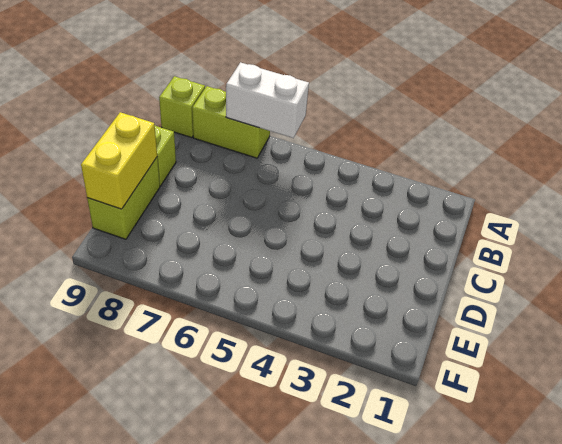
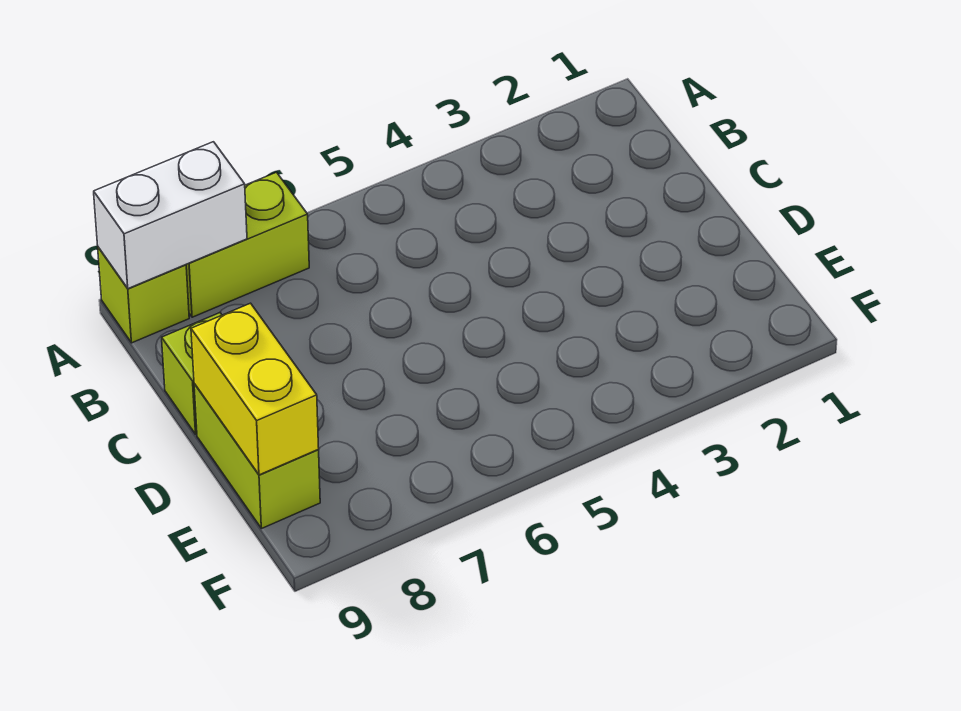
white brick A6:A7 level 2 -> white brick A8:A9 level 2

